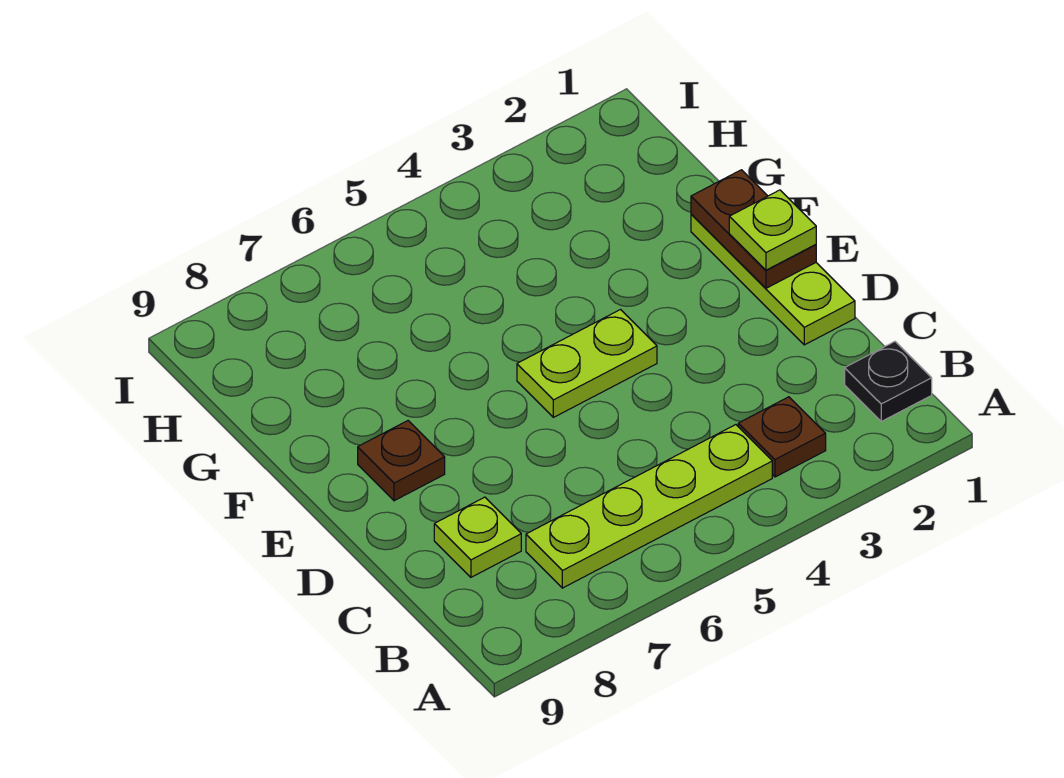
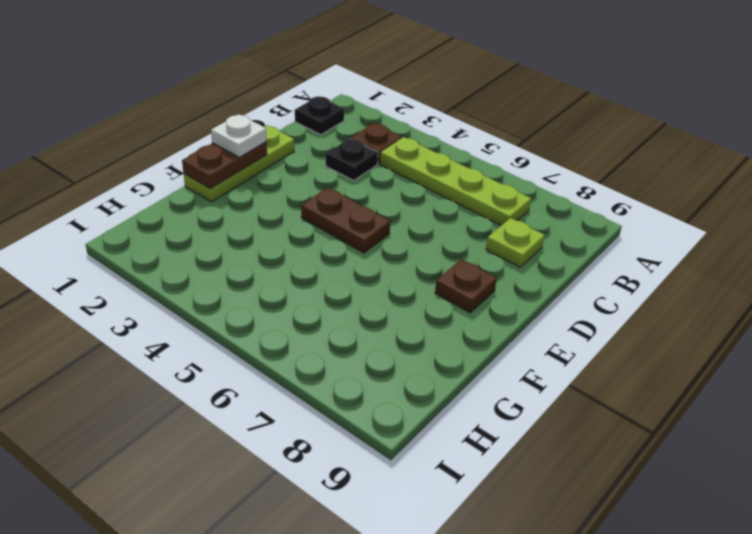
none -> black plate C3 level 1
lime plate E1 level 3 -> white plate E1 level 3
lime plate E4:E5 level 1 -> brown plate E4:E5 level 1

